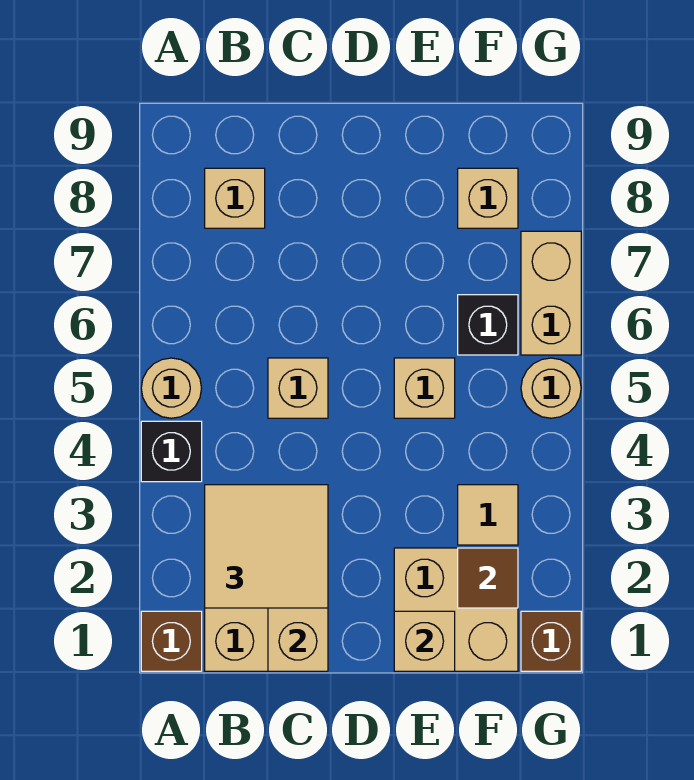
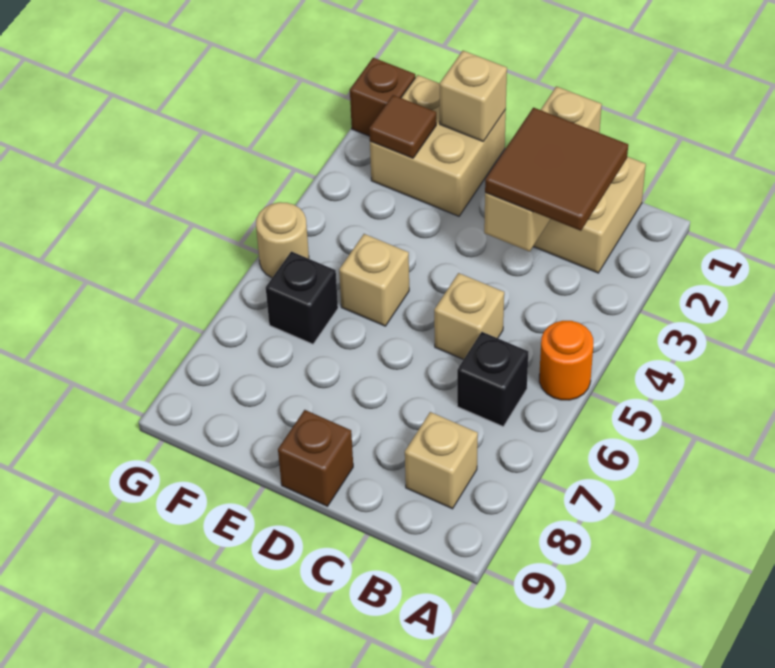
brown brick A1 level 1 -> brown brick D9 level 1
black brick A4 level 1 -> black brick B6 level 1
tan round brick A5 level 1 -> orange round brick A5 level 1
tan tile B2:C3 level 3 -> brown tile B2:C3 level 3
tan tile F3 level 1 -> none
tan brick F8 level 1 -> none
tan brick G6:G7 level 1 -> none

